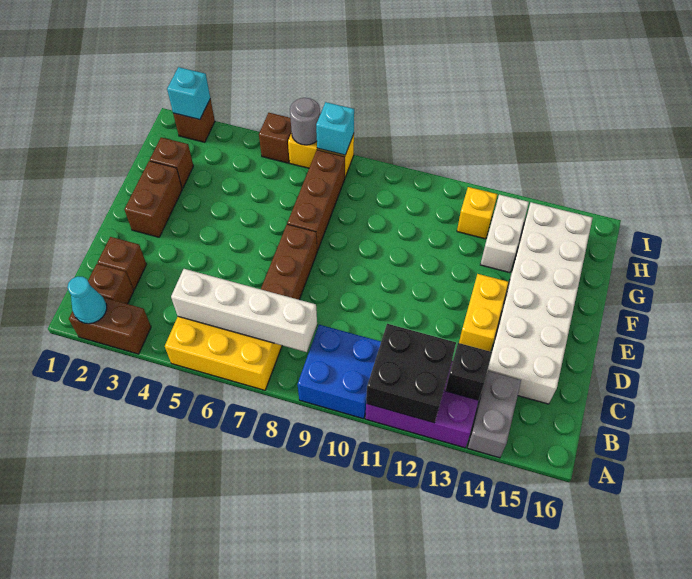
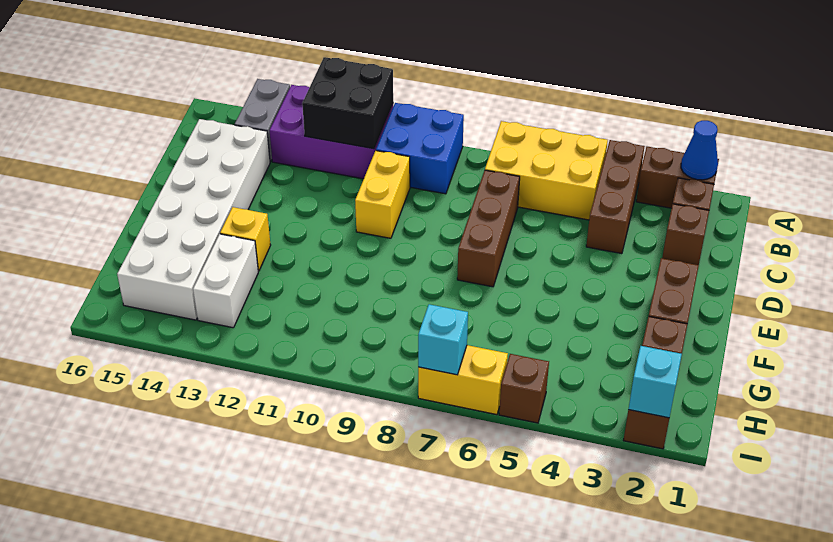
cyan cone A2 level 2 -> blue cone A2 level 2
white brick B5:B8 level 2 -> none
black brick B13 level 2 -> none
yellow brick D13:E13 level 1 -> yellow brick C10:D10 level 1
brown brick F7:H7 level 1 -> brown brick A4:C4 level 1
yellow brick H12 level 1 -> yellow brick F13 level 1
grey round brick I6 level 2 -> none

